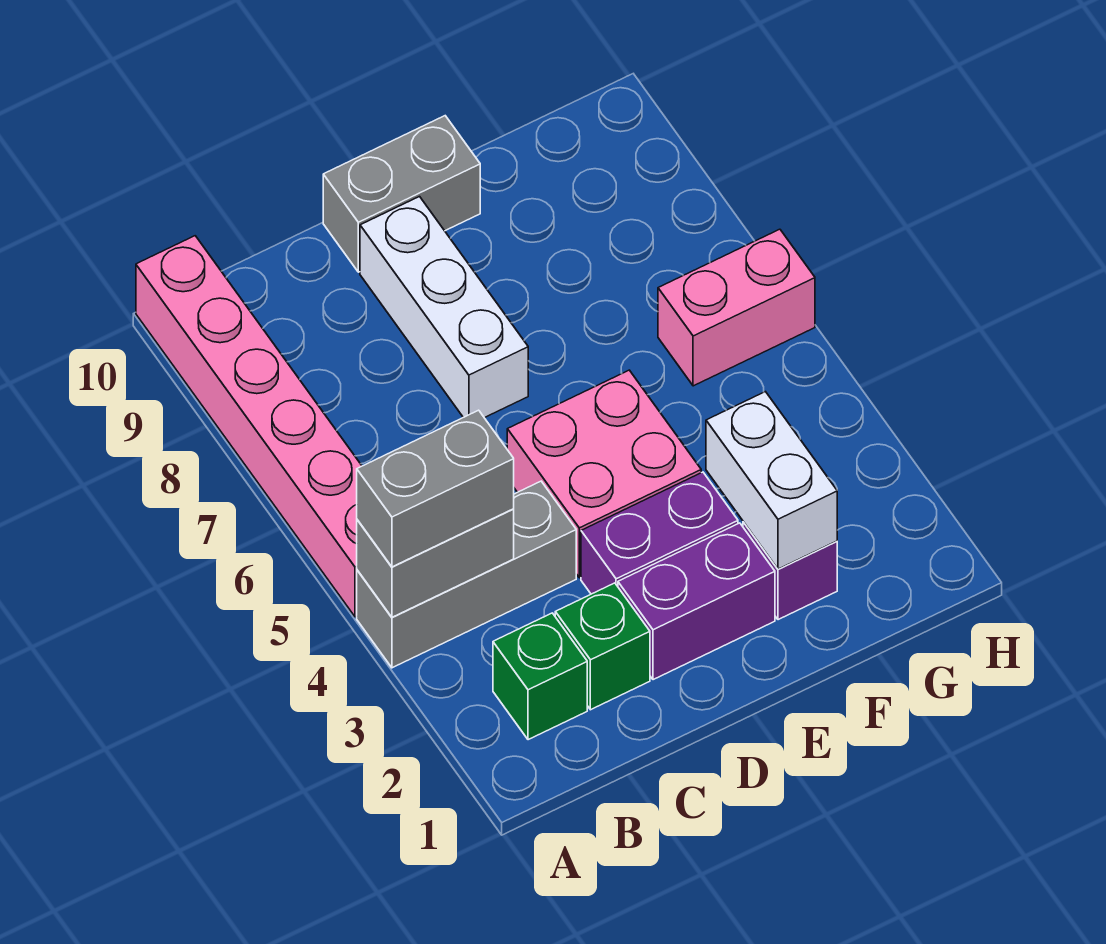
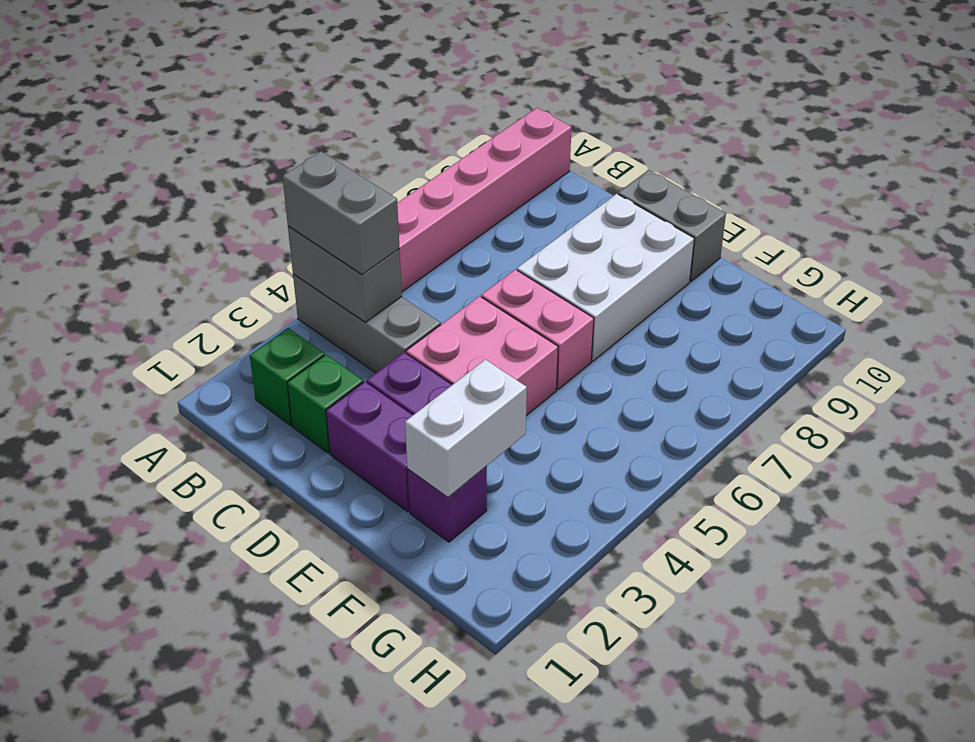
white brick D7:D9 level 1 -> white brick D7:E9 level 1
pink brick G6:H6 level 1 -> pink brick D6:E6 level 1

